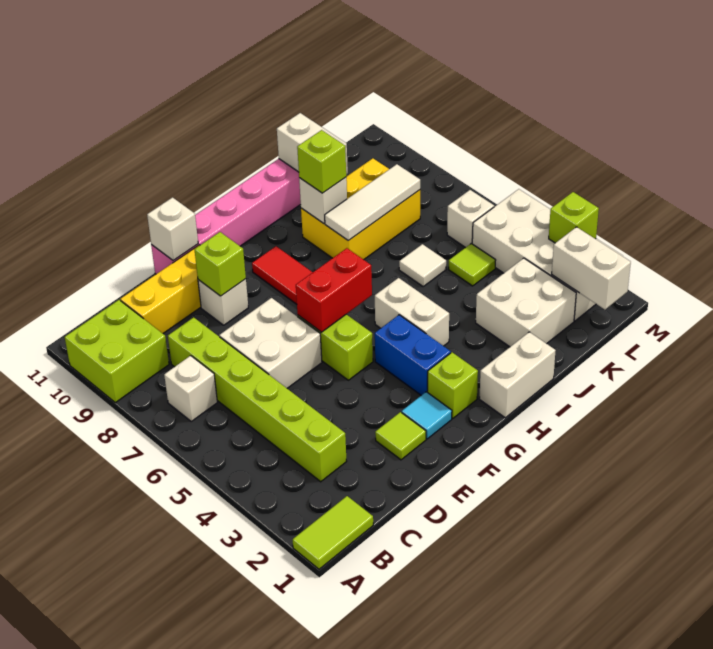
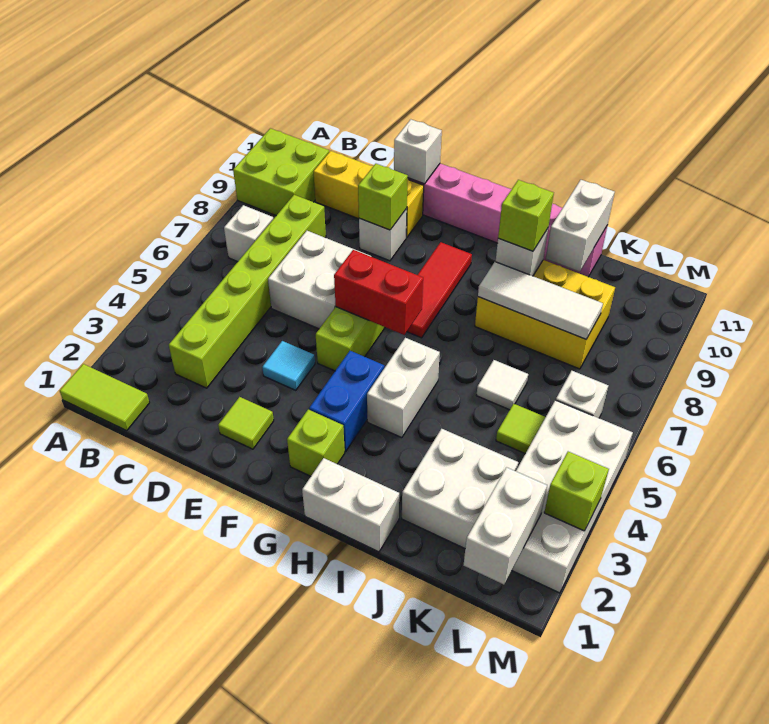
cyan tile F2 level 1 -> cyan tile E4 level 1

